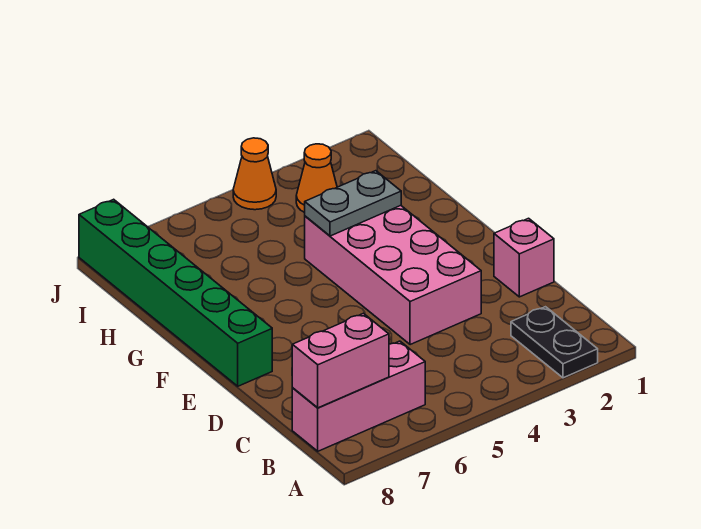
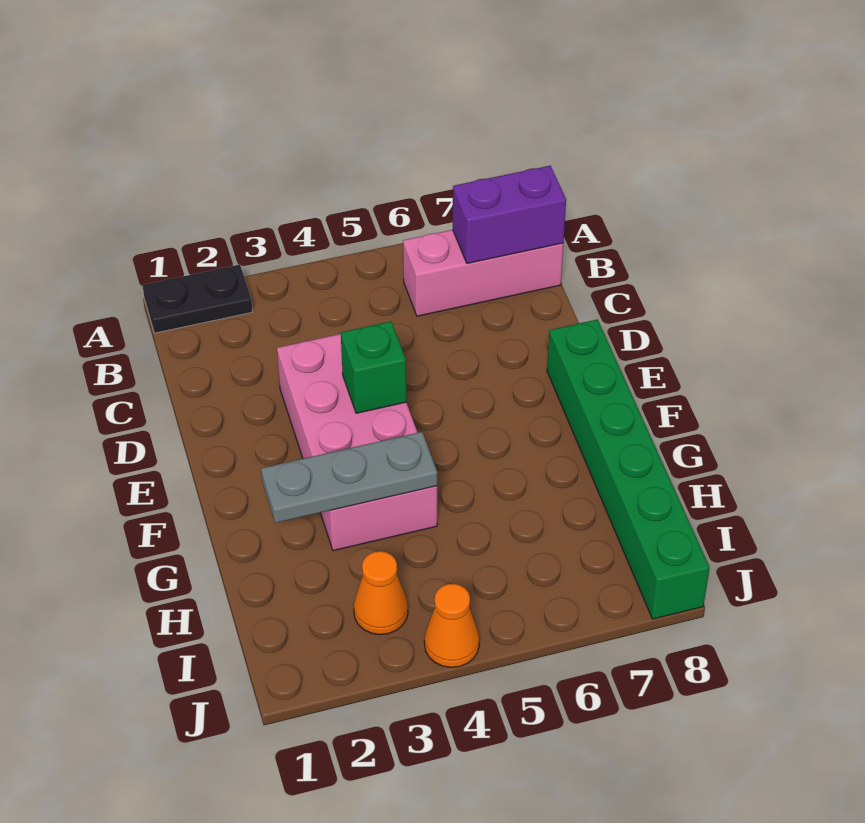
black plate A2:B2 level 1 -> black plate A1:A2 level 1
pink brick B7:B8 level 2 -> purple brick B7:B8 level 2
pink brick D1 level 1 -> none
none -> green brick E4 level 2
grey plate G3:G4 level 2 -> grey plate G2:G4 level 2

